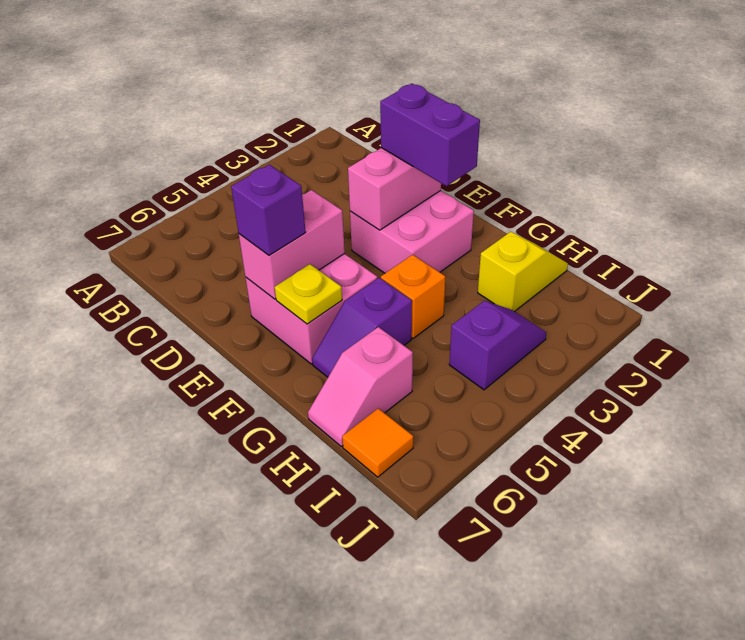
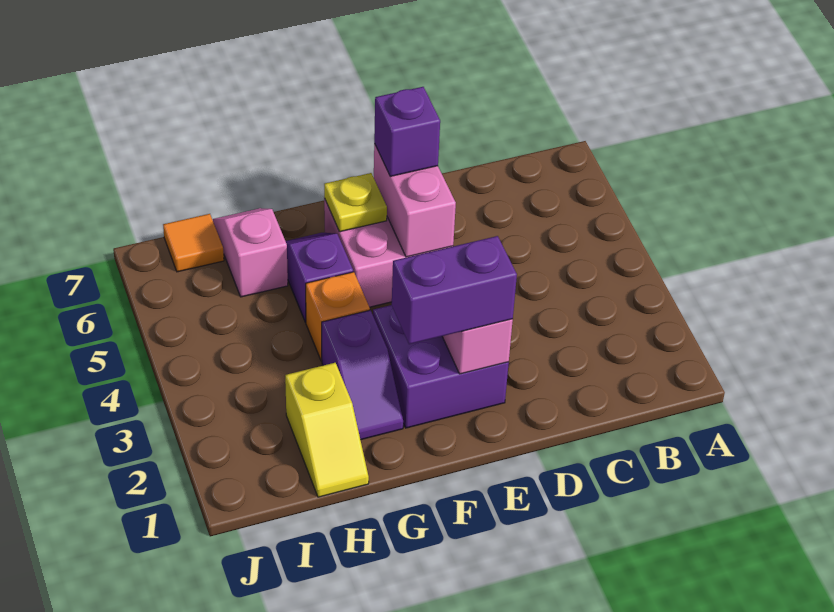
pink brick E2:F3 level 1 -> purple brick E2:F3 level 1
purple slope I3:I4 level 1 top 4 -> purple slope G2:G3 level 1 top 3

